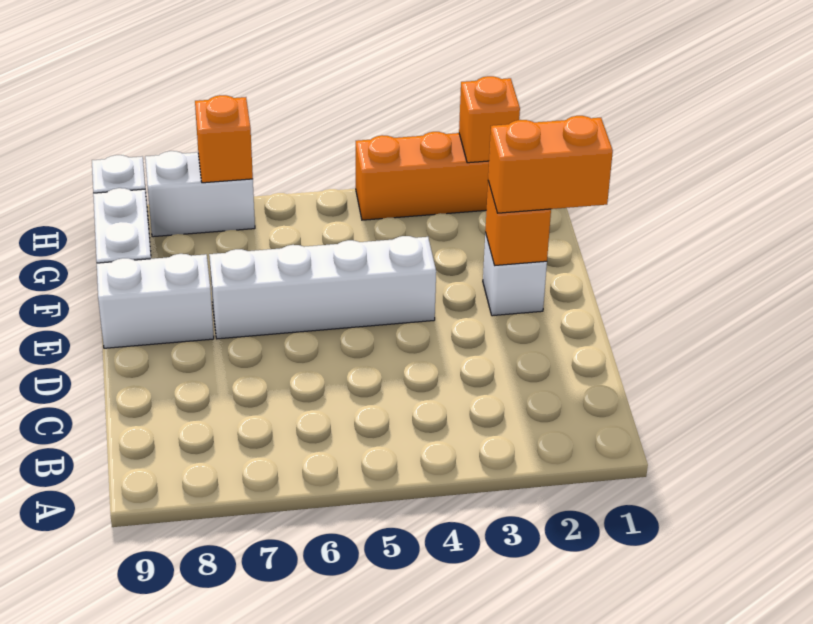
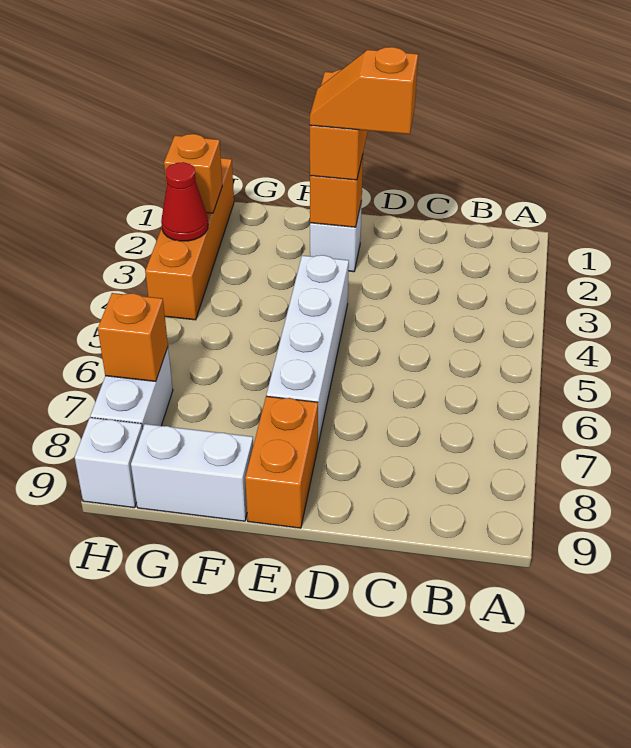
none -> orange slope D2:E2 level 4 top D
white brick E8:E9 level 1 -> orange brick E8:E9 level 1
none -> red cone H3 level 2

